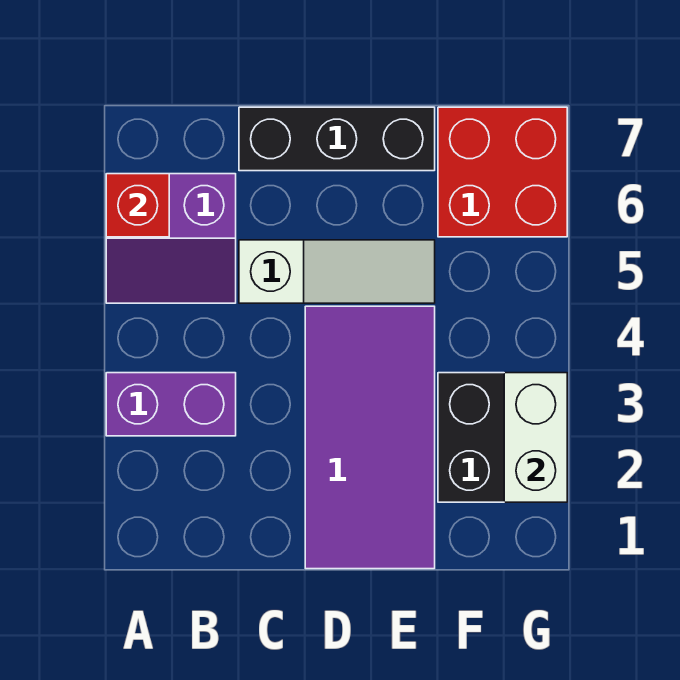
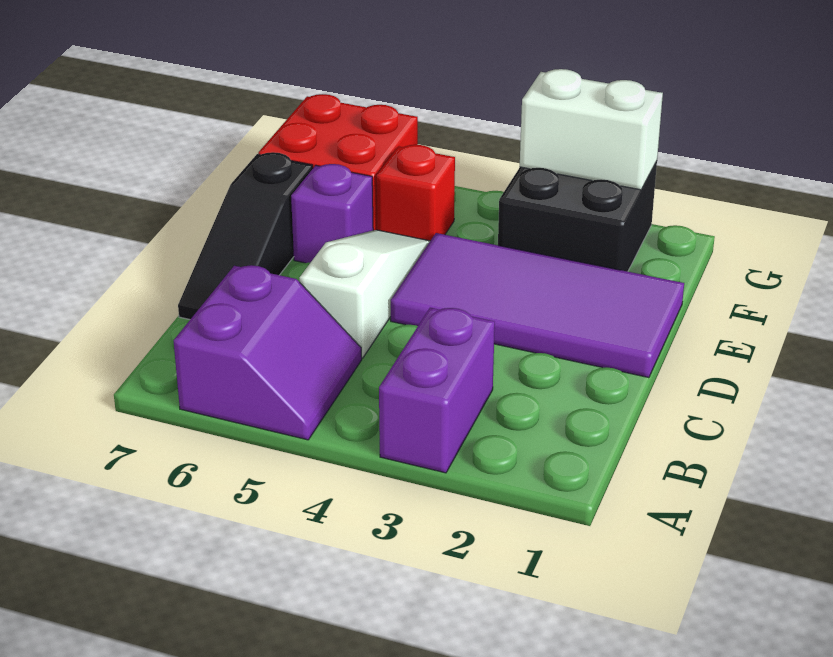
red brick A6 level 2 -> red brick F5 level 1
black brick C7:E7 level 1 -> black slope C7:E7 level 1 top E
none -> purple brick E6 level 1

